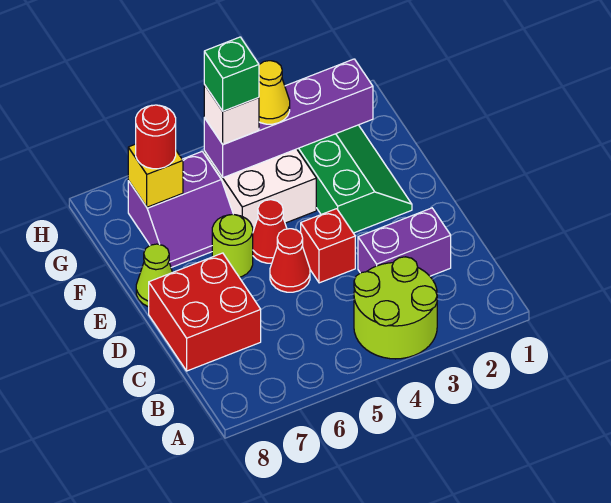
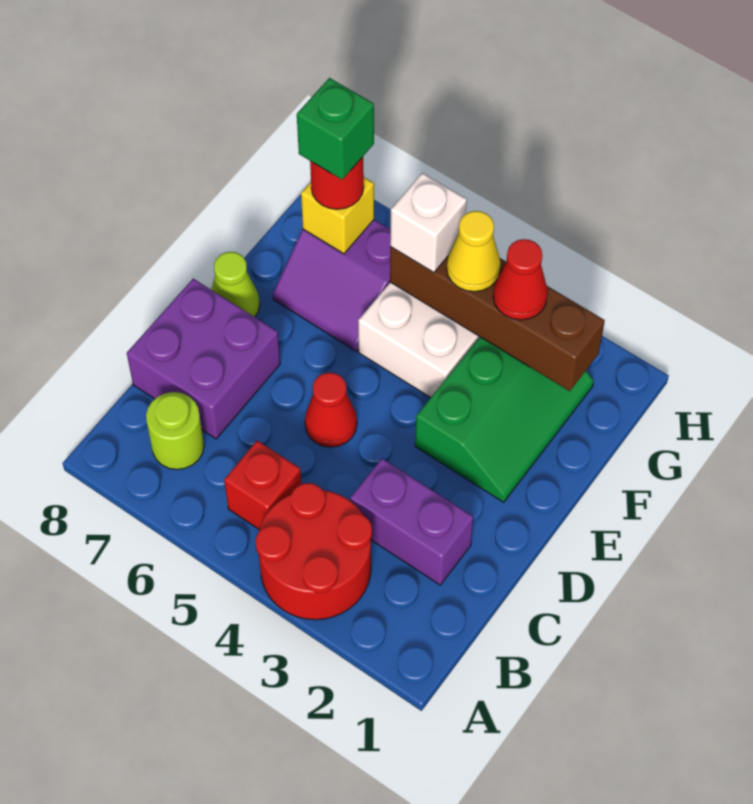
lime round brick A3:B4 level 1 -> red round brick A3:B4 level 1
red brick C7:D8 level 1 -> purple brick C7:D8 level 1
red brick D4 level 1 -> red brick B5 level 1
red cone E5 level 1 -> red cone G3 level 3
lime round brick E6 level 1 -> lime round brick B7 level 1
purple brick G2:G5 level 2 -> brown brick G2:G5 level 2
green brick G5 level 4 -> green brick G7 level 4

